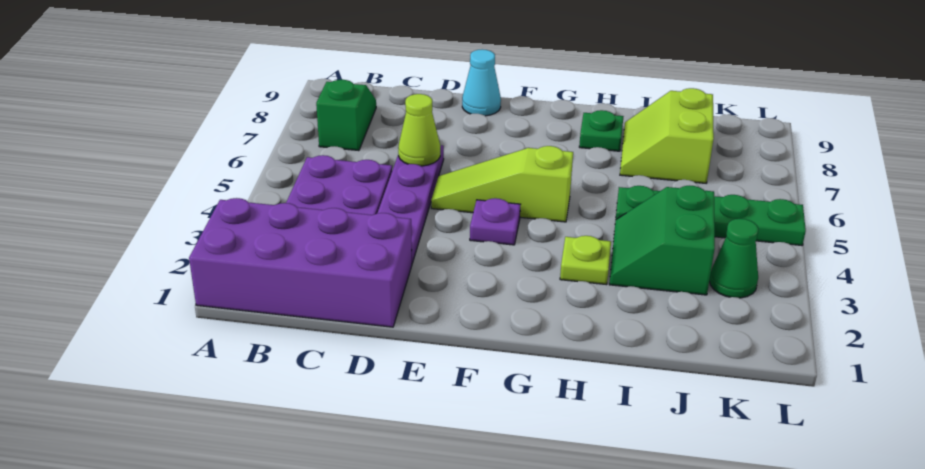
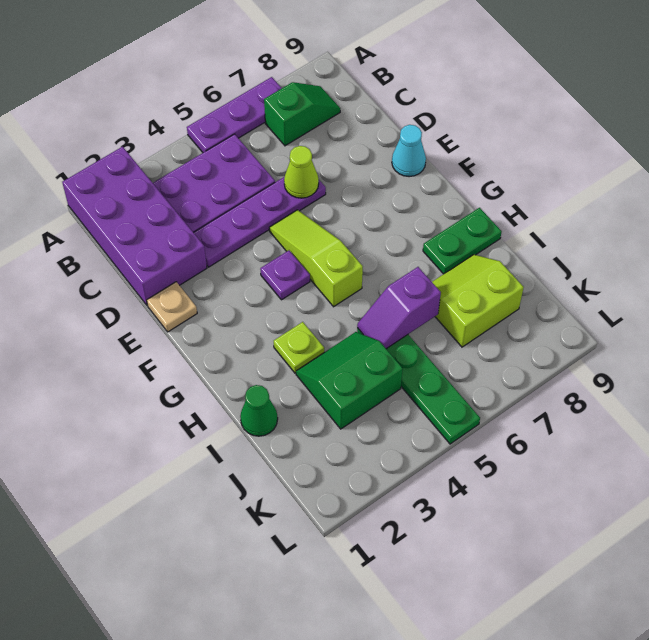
none -> purple plate A5:A7 level 1
none -> tan plate E1 level 1
green plate H8 level 1 -> green plate H8:H9 level 1
none -> purple slope I5:I6 level 2 top 6
green cone K3 level 1 -> green cone I1 level 1

